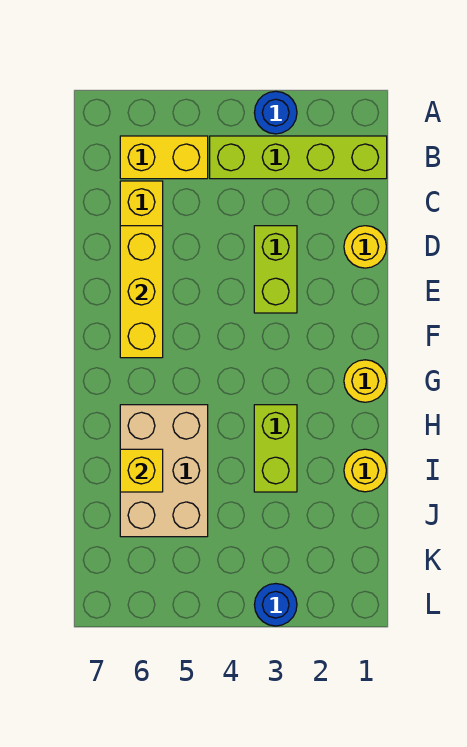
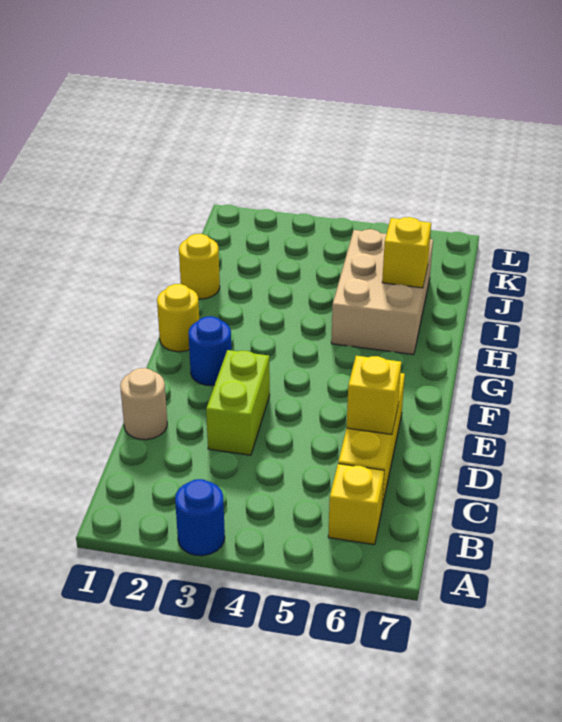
lime brick B1:B4 level 1 -> none
yellow brick B5:B6 level 1 -> yellow brick B6 level 1
yellow round brick D1 level 1 -> tan round brick D1 level 1
yellow brick D6:F6 level 2 -> yellow brick D6 level 2
lime brick H3:I3 level 1 -> none
blue round brick L3 level 1 -> blue round brick F2 level 1

